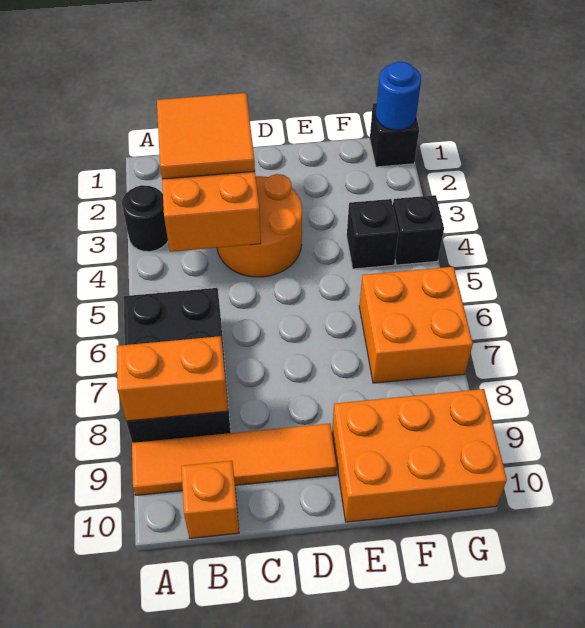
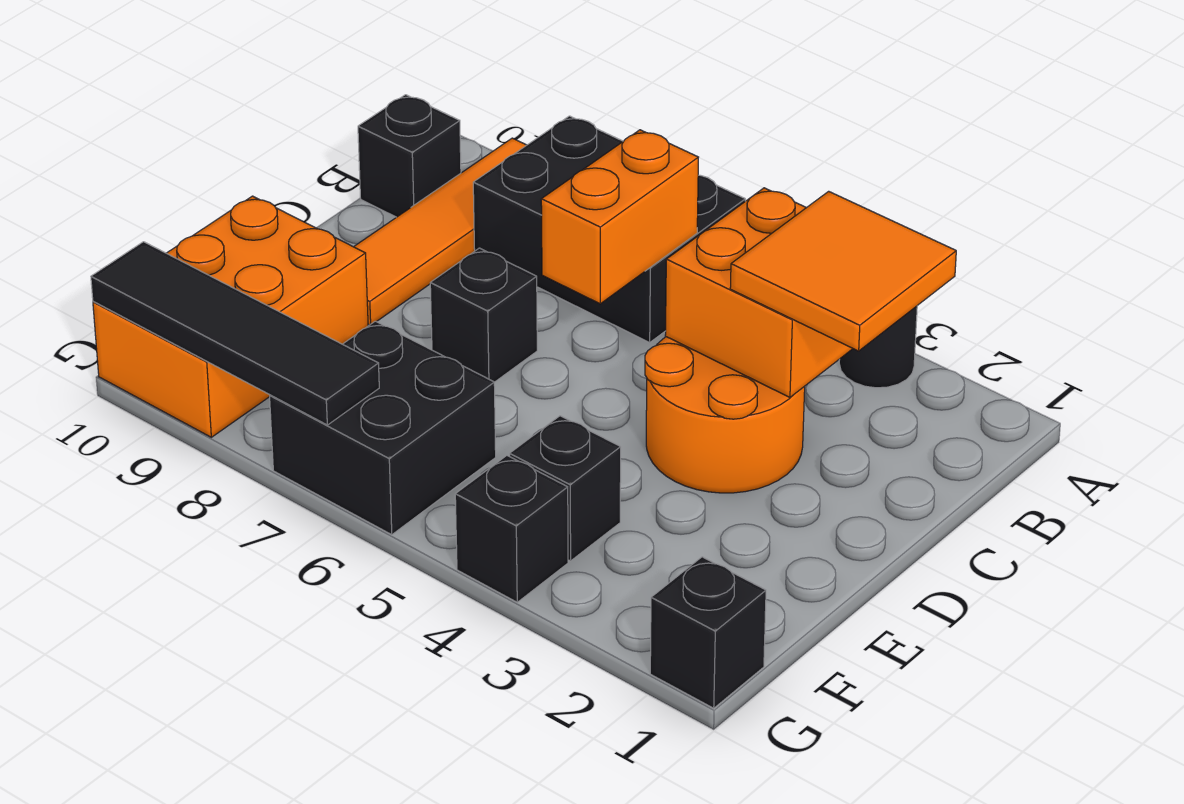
orange brick A8:B8 level 2 -> orange brick B6:C6 level 2
orange brick B10 level 1 -> black brick B10 level 1
none -> black brick D7 level 1
orange brick F6:G7 level 1 -> black brick F6:G7 level 1
blue round brick G1 level 2 -> none
none -> black tile G7:G10 level 2

